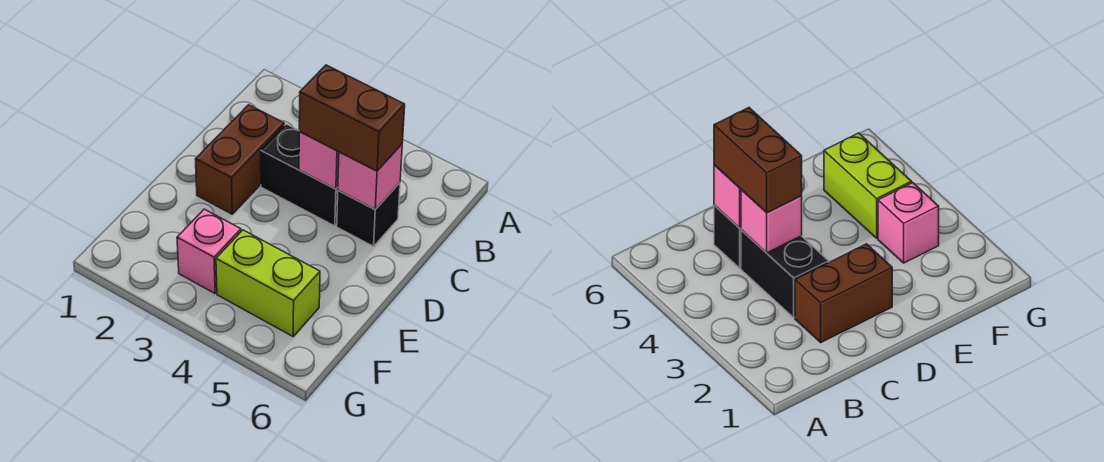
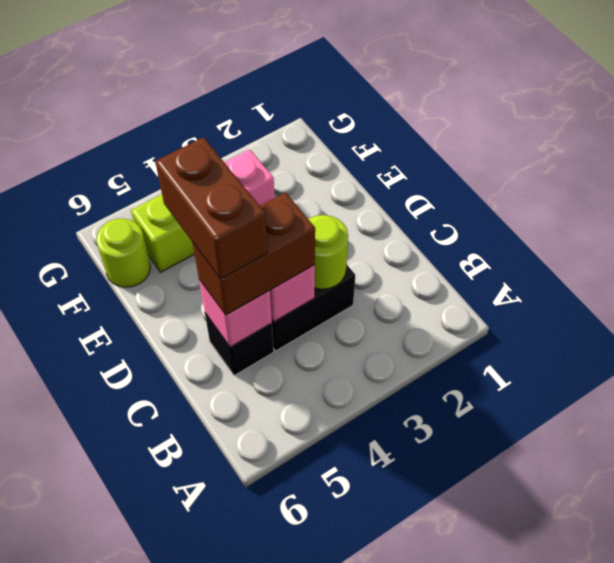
brown brick C2:D2 level 1 -> brown brick C5:D5 level 4
none -> lime round brick C3 level 2
none -> lime round brick F6 level 1

